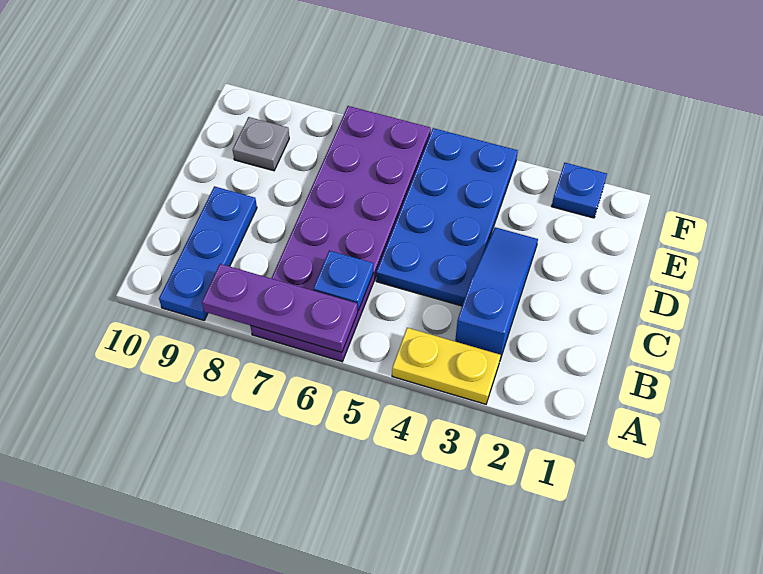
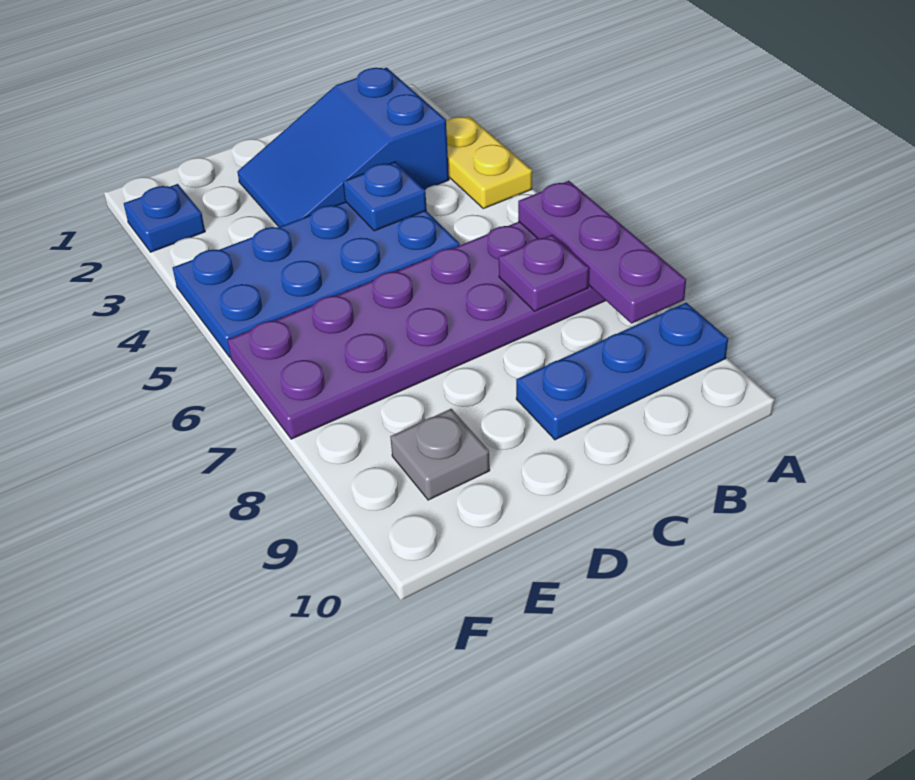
blue slope B3:D3 level 1 top B -> blue slope B2:D3 level 1 top B
blue plate B6 level 2 -> blue plate C4 level 2
none -> purple plate B7 level 2

